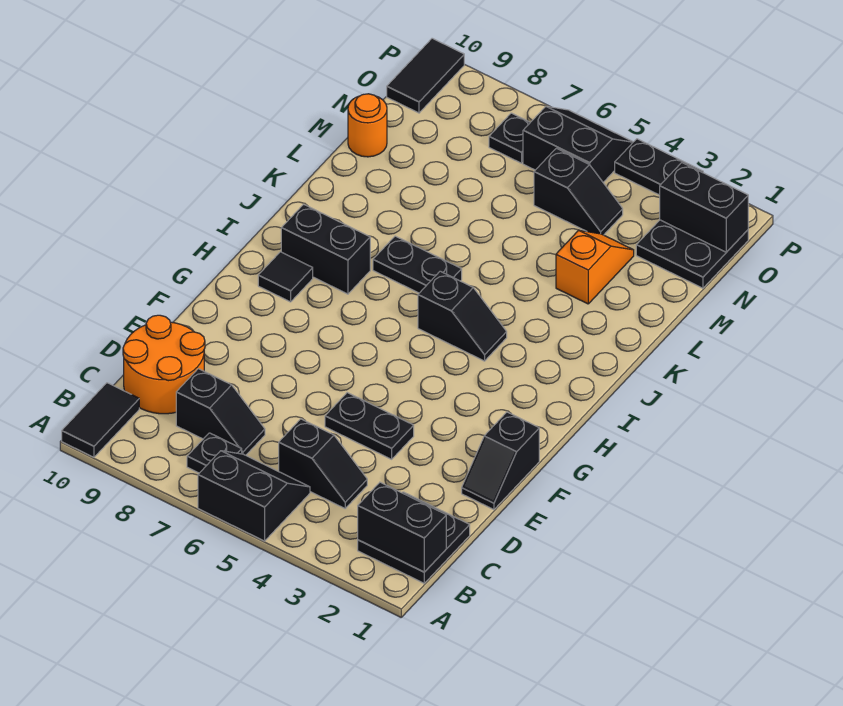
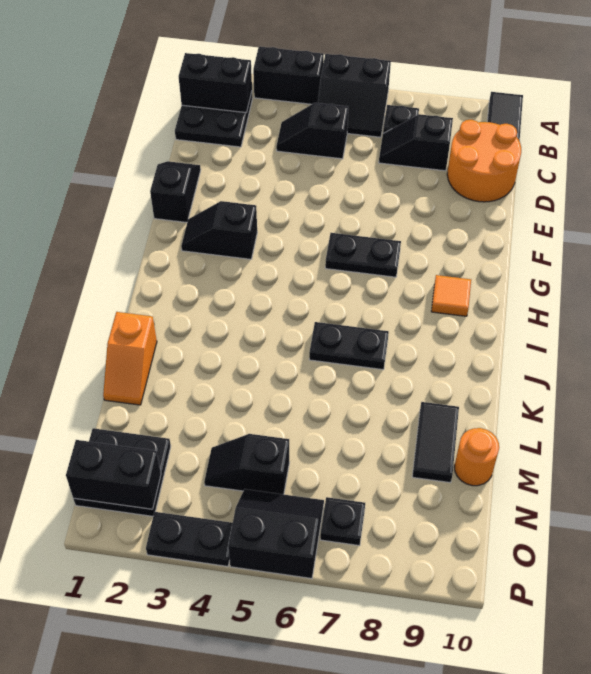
black plate E4:E5 level 1 -> black plate G6:G7 level 1
black tile H9 level 1 -> orange tile H9 level 1
black slope I4:I5 level 1 top 5 -> black slope G2:G3 level 1 top 3
black brick I8:I9 level 1 -> black brick A3:A4 level 1
orange slope L3:M3 level 1 top L -> orange slope K1:L1 level 1 top K
black slope O5:P6 level 1 top O -> black slope O5:P6 level 1 top P
black tile O10:P10 level 1 -> black tile L9:M9 level 1

